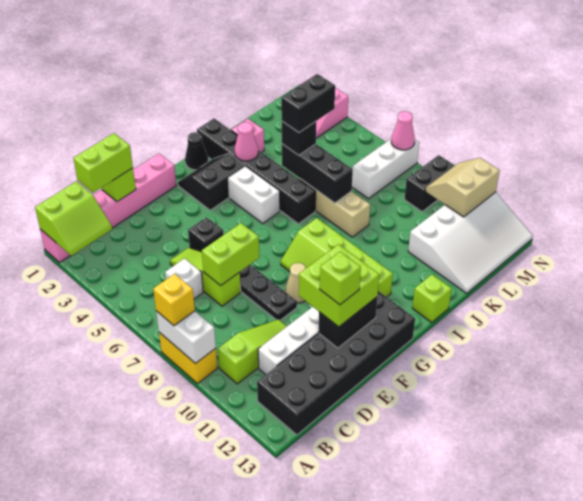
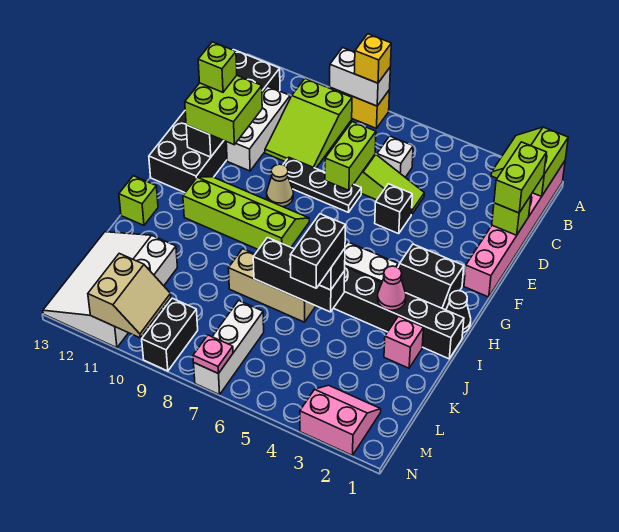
lime slope B10:D10 level 1 top B -> lime slope B9:D10 level 1 top B
black slope G2:H3 level 1 top 3 -> black slope G2:H3 level 1 top G
pink cone N7 level 2 -> pink plate N7 level 2

